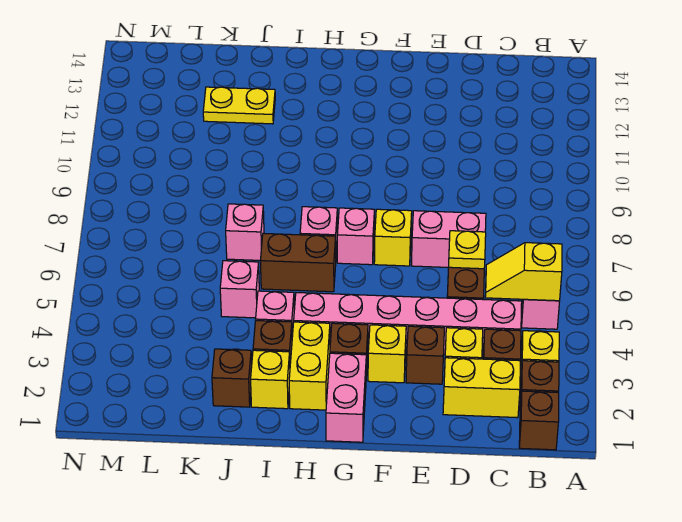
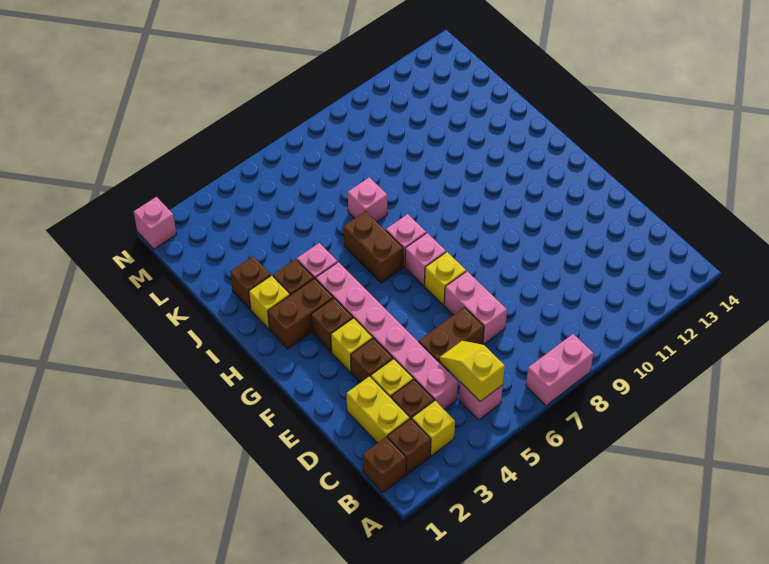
yellow plate D6 level 2 -> none
pink brick G1:G2 level 1 -> pink brick A7:A8 level 1
yellow brick H2:H3 level 1 -> brown brick H2:H3 level 1
pink brick J5 level 1 -> pink brick N1 level 1
yellow plate J12:K12 level 1 -> none

